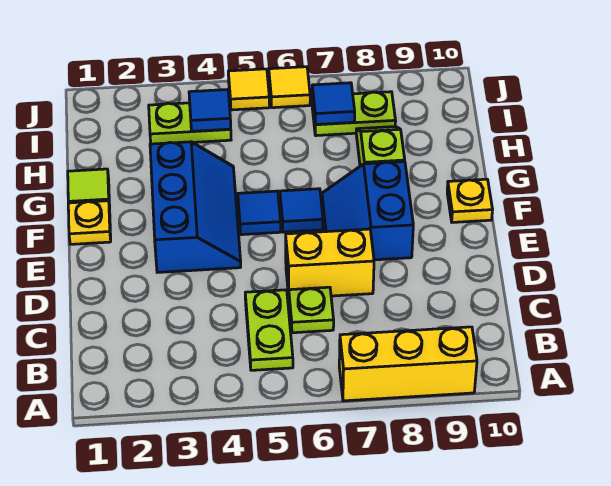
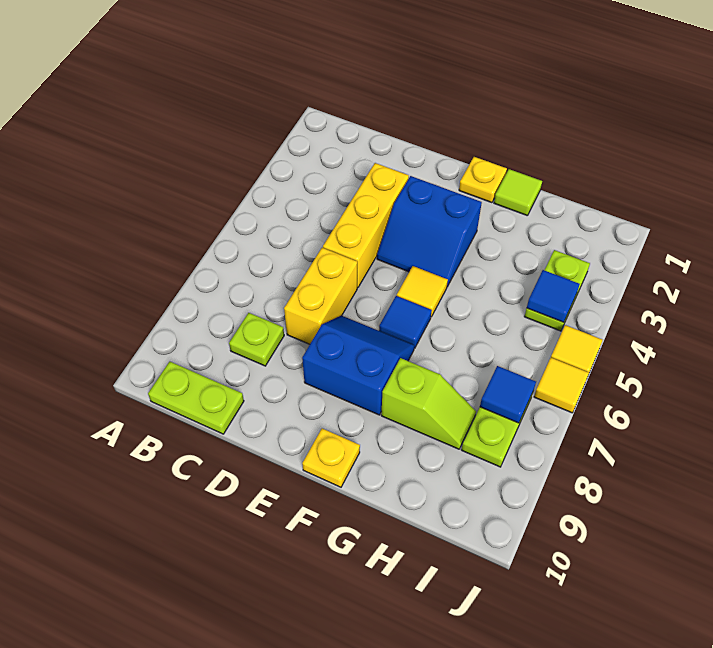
yellow brick A7:A9 level 1 -> yellow brick D3:D5 level 1
lime plate B5:C5 level 1 -> lime plate B10:C10 level 1
lime plate C6 level 1 -> lime plate C8 level 1
blue slope E3:G4 level 1 top 3 -> blue slope E3:F4 level 1 top 3
blue tile F5 level 1 -> yellow tile F5 level 1

